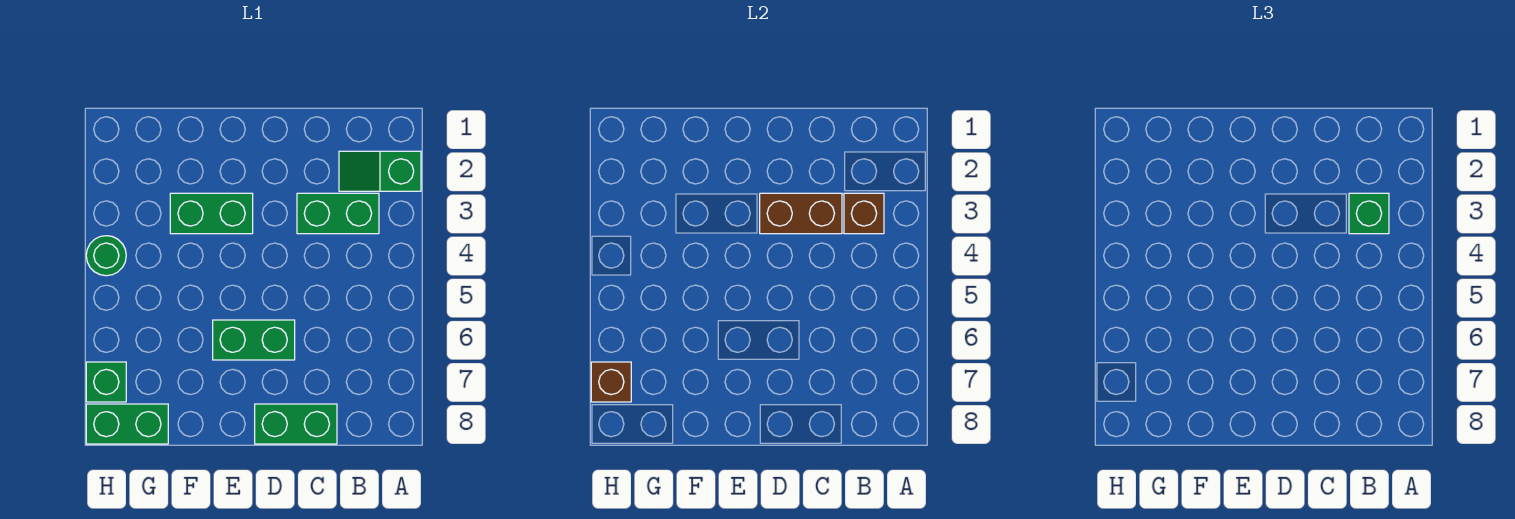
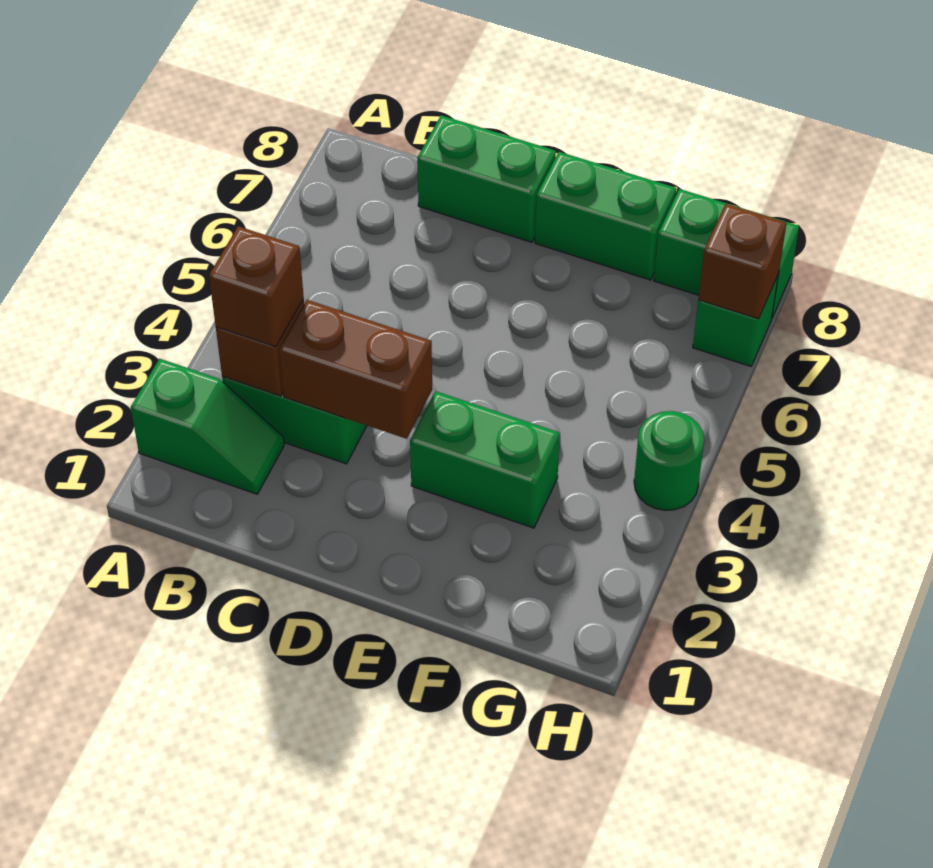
green brick B3 level 3 -> brown brick B3 level 3
green brick D6:E6 level 1 -> green brick E8:F8 level 1

